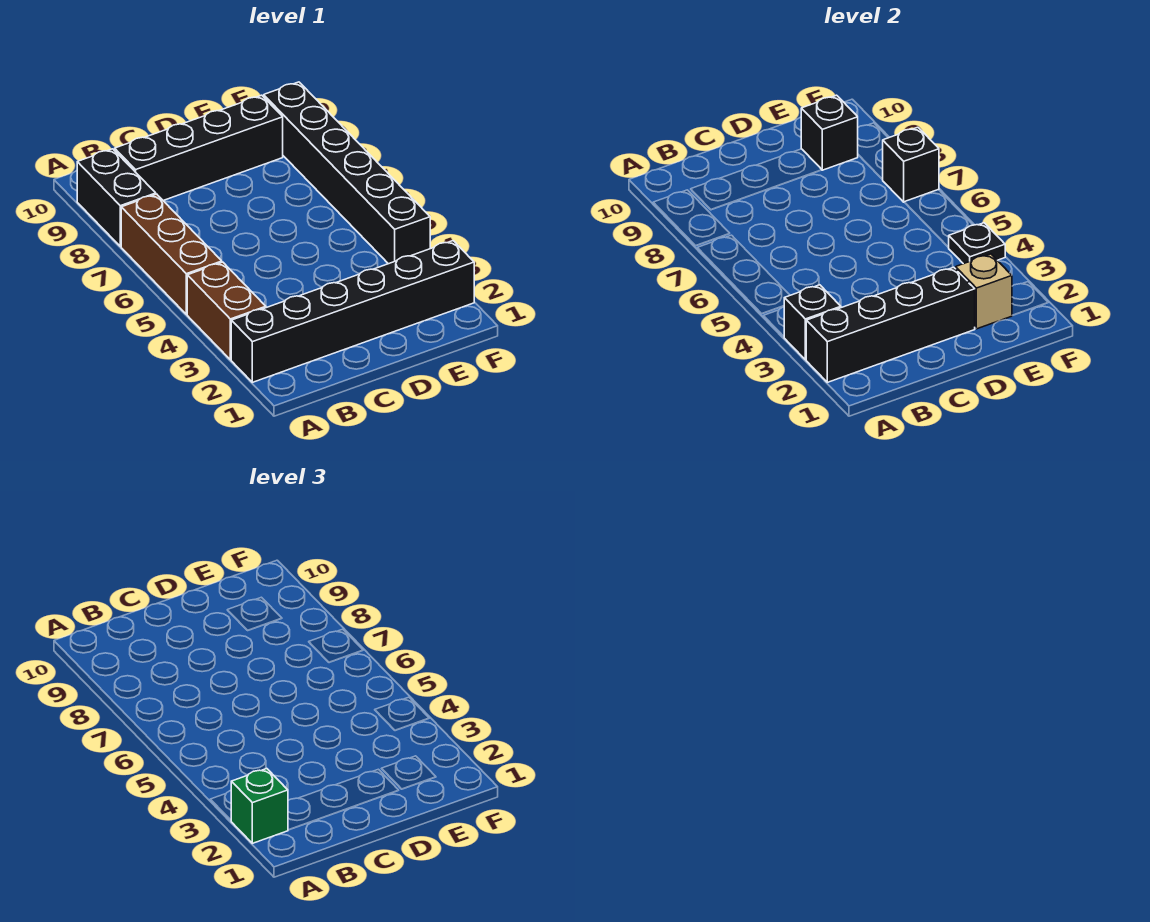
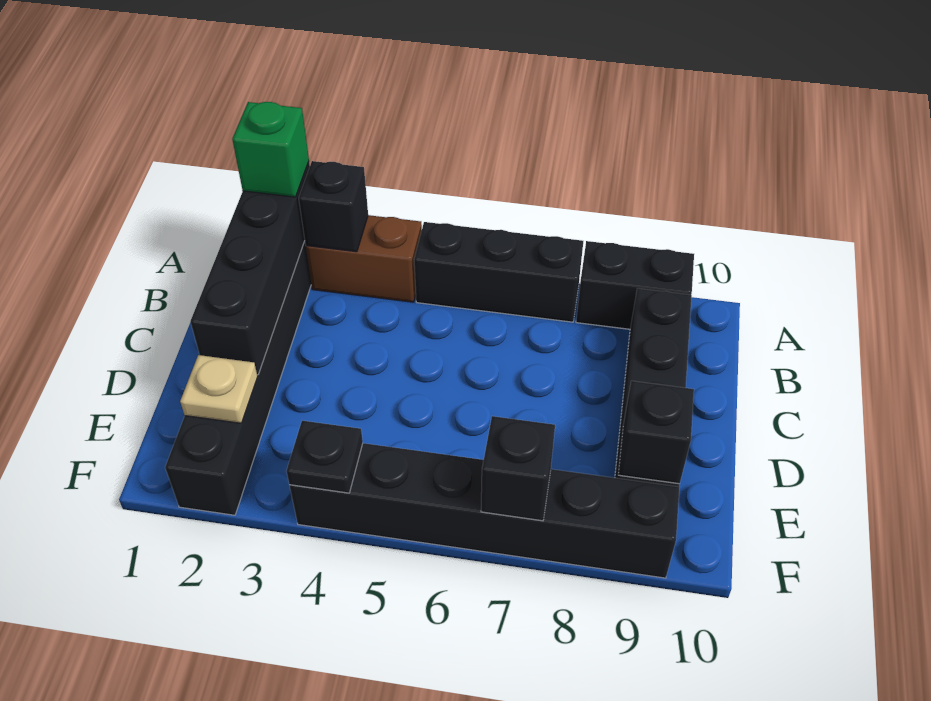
brown brick A5:A7 level 1 -> black brick A5:A7 level 1
tan brick E2 level 2 -> tan plate E2 level 2

